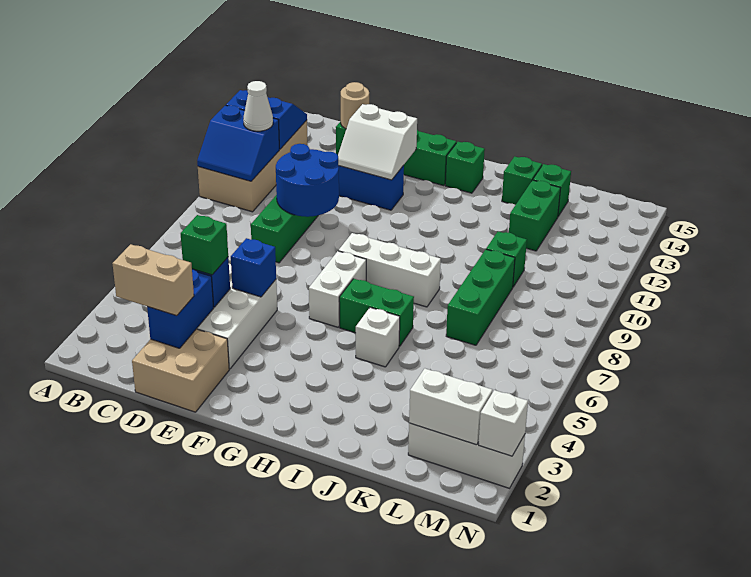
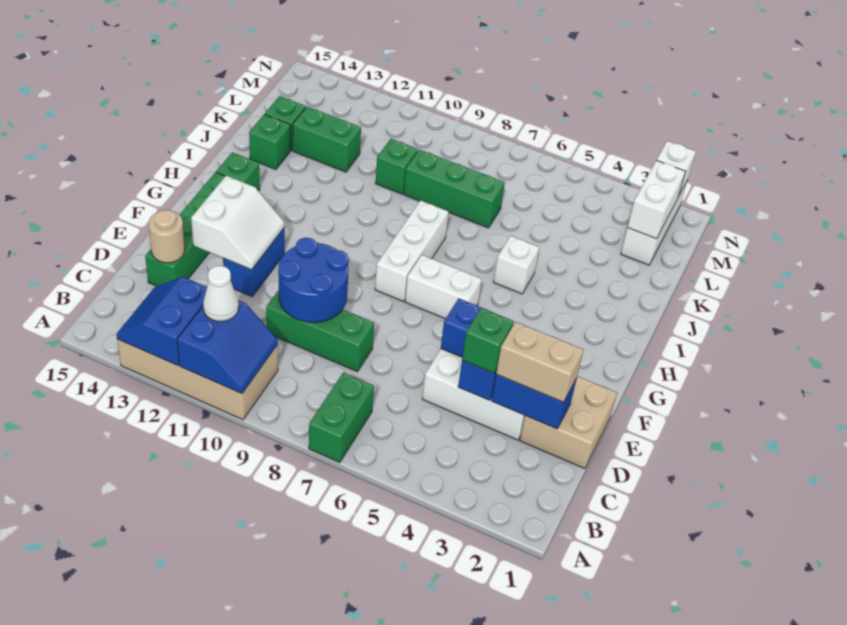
tan brick C2:D2 level 3 -> tan brick D2:D3 level 3
green brick H6:I6 level 1 -> green brick A7:B7 level 1

